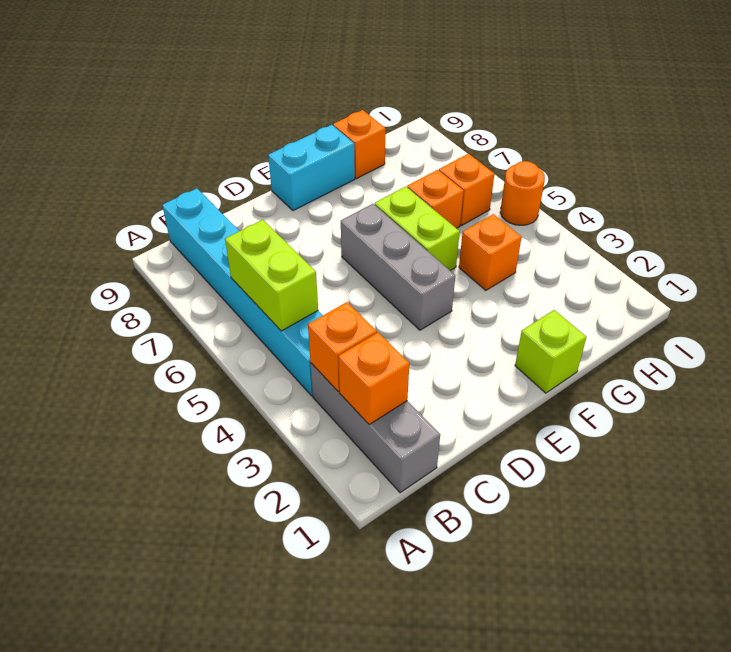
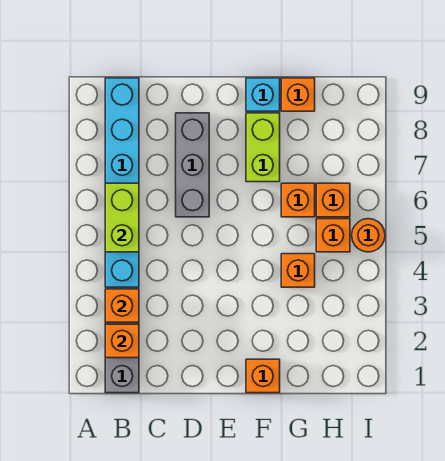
grey brick E4:E6 level 1 -> grey brick D6:D8 level 1
cyan brick E9:F9 level 1 -> cyan brick F9 level 1
lime brick F1 level 1 -> orange brick F1 level 1
lime brick F5:F6 level 1 -> lime brick F7:F8 level 1
none -> orange brick H5 level 1

